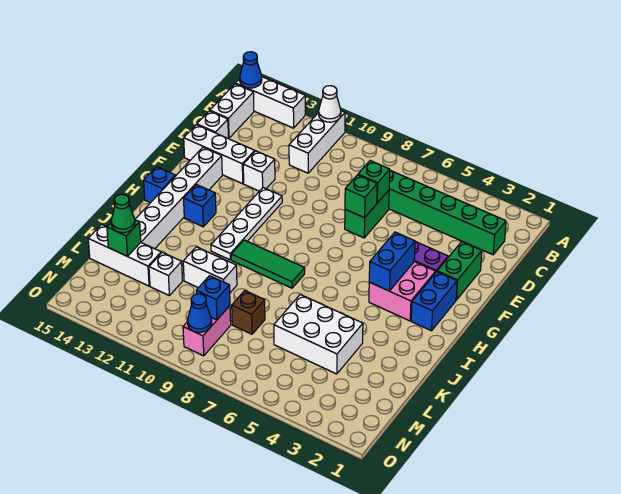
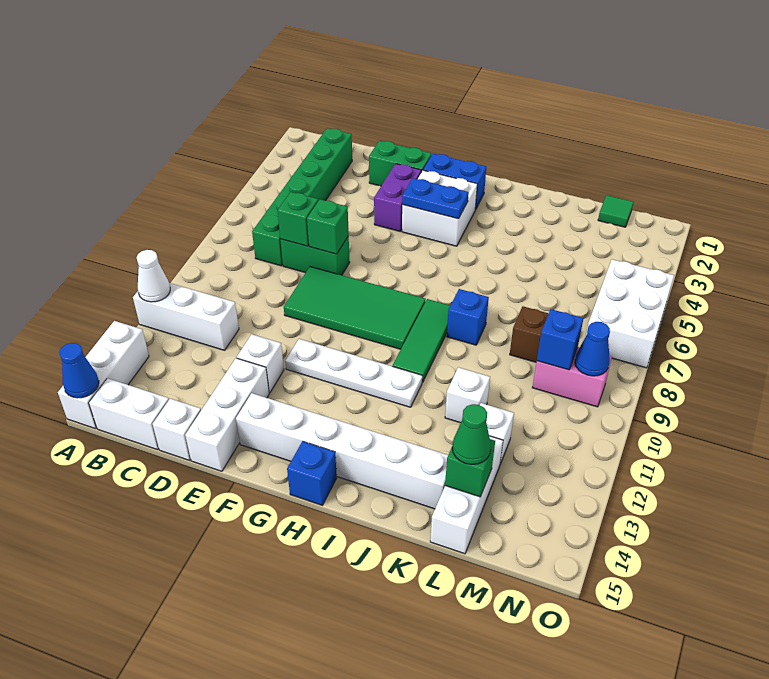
none -> green tile E8:H9 level 1
pink brick G3:H4 level 1 -> white brick G3:H4 level 1
blue brick G4:H4 level 2 -> blue plate G4:H4 level 2
blue brick H13 level 1 -> blue brick J8 level 1
white brick K4:L6 level 1 -> white brick N5:O7 level 1
white brick K10:K11 level 1 -> white brick K11 level 1
none -> green tile M1 level 1

